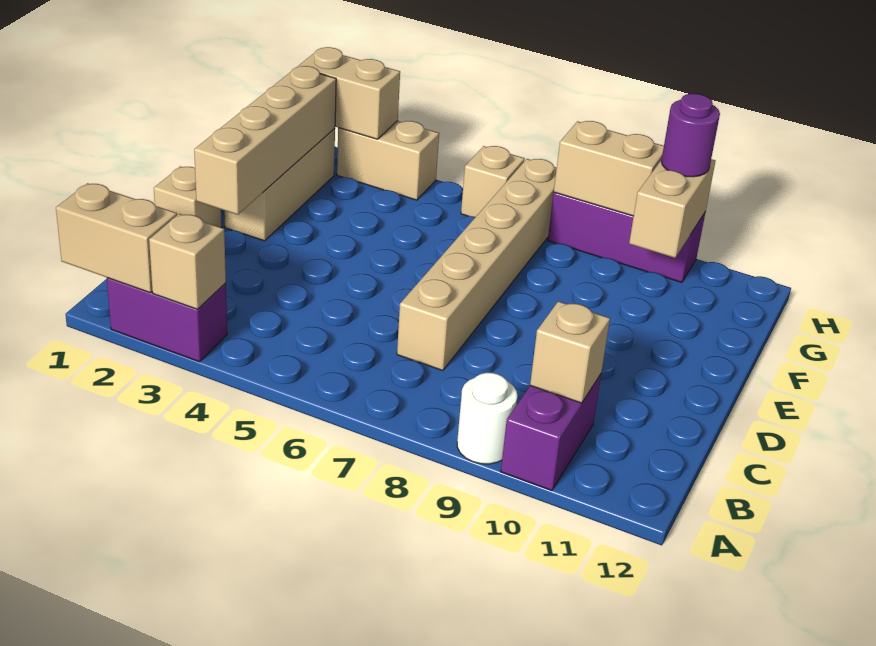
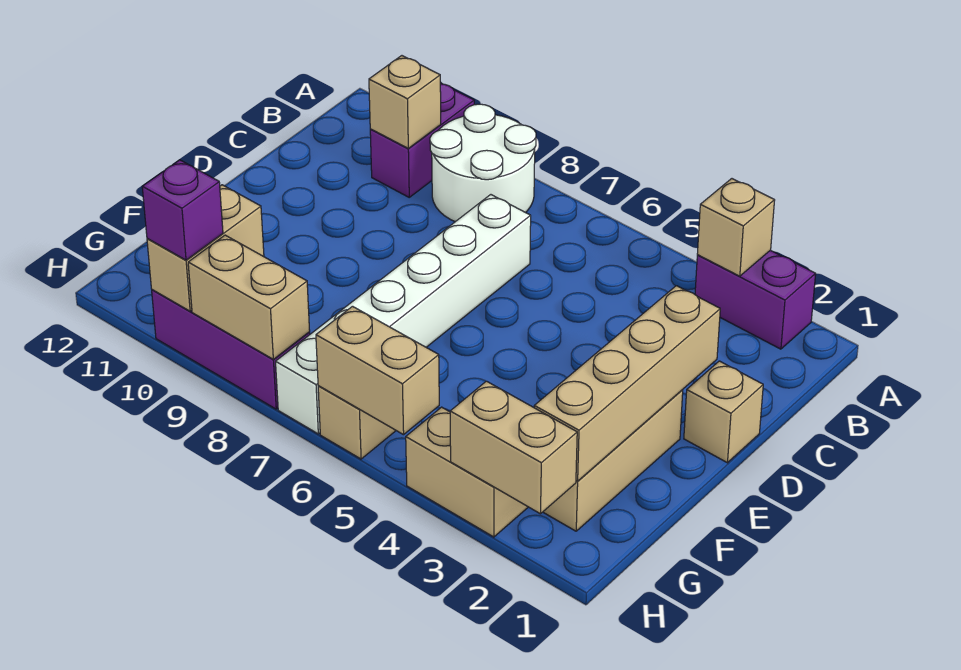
tan brick A1:A2 level 2 -> tan brick H5:H6 level 2
white round brick A9 level 1 -> white round brick A8:B9 level 1
tan brick C7:H7 level 1 -> white brick C7:H7 level 1
purple round brick H10 level 3 -> purple brick H10 level 3

